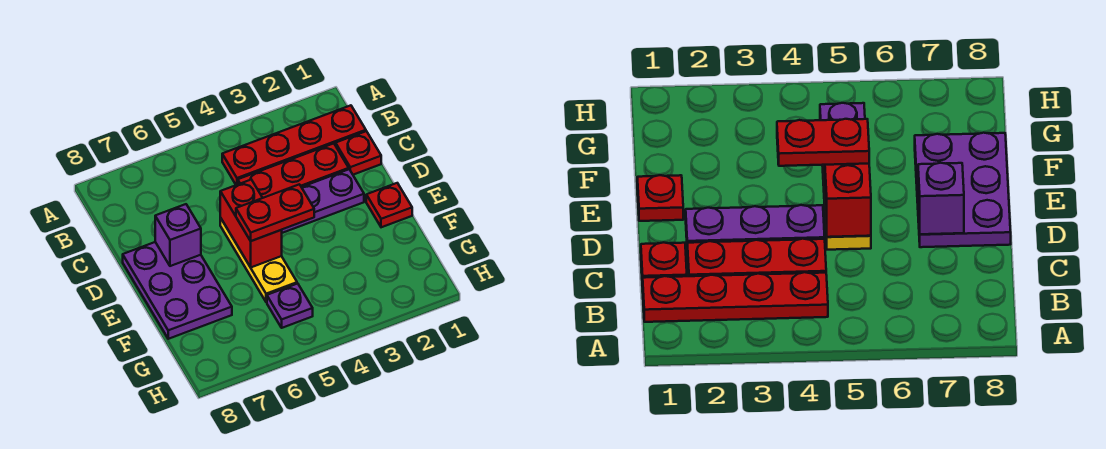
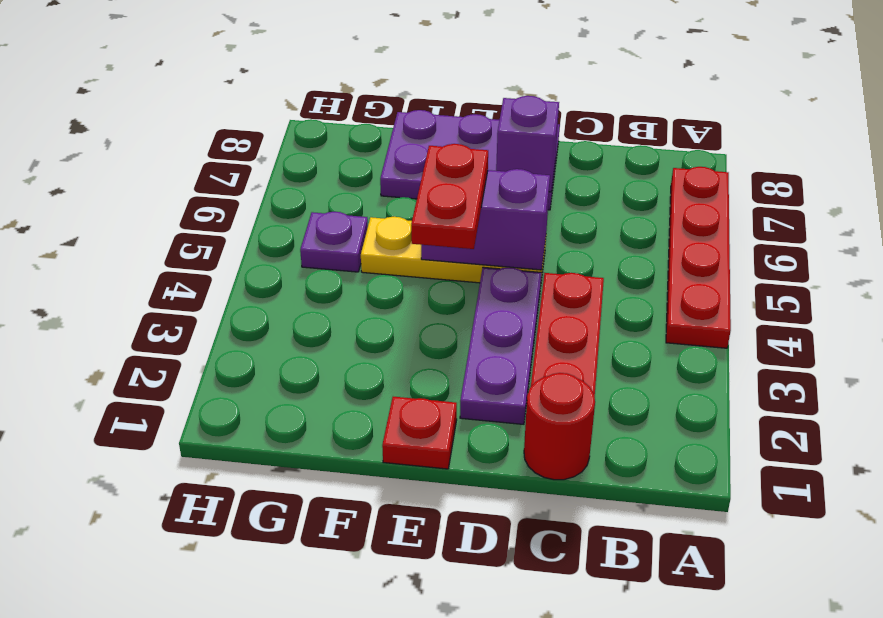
red plate B1:B4 level 1 -> red plate A4:A7 level 1
red plate C1 level 1 -> red round brick C1 level 1
red brick D5:E5 level 2 -> purple brick D5:E5 level 2

